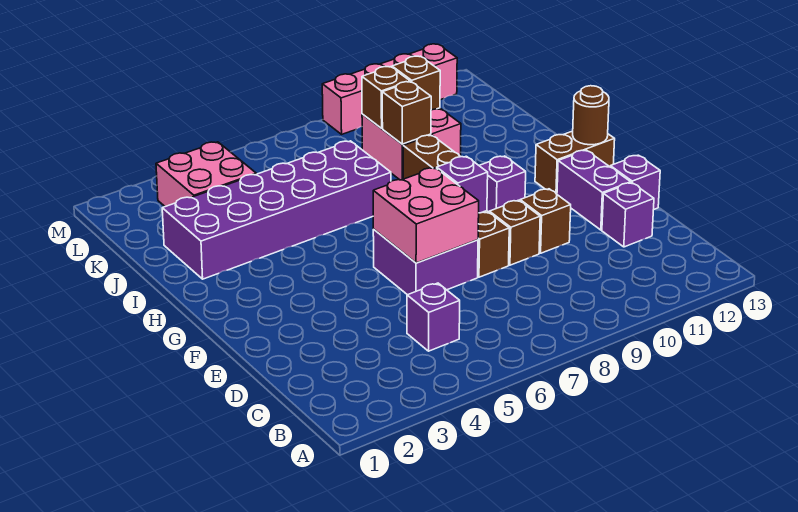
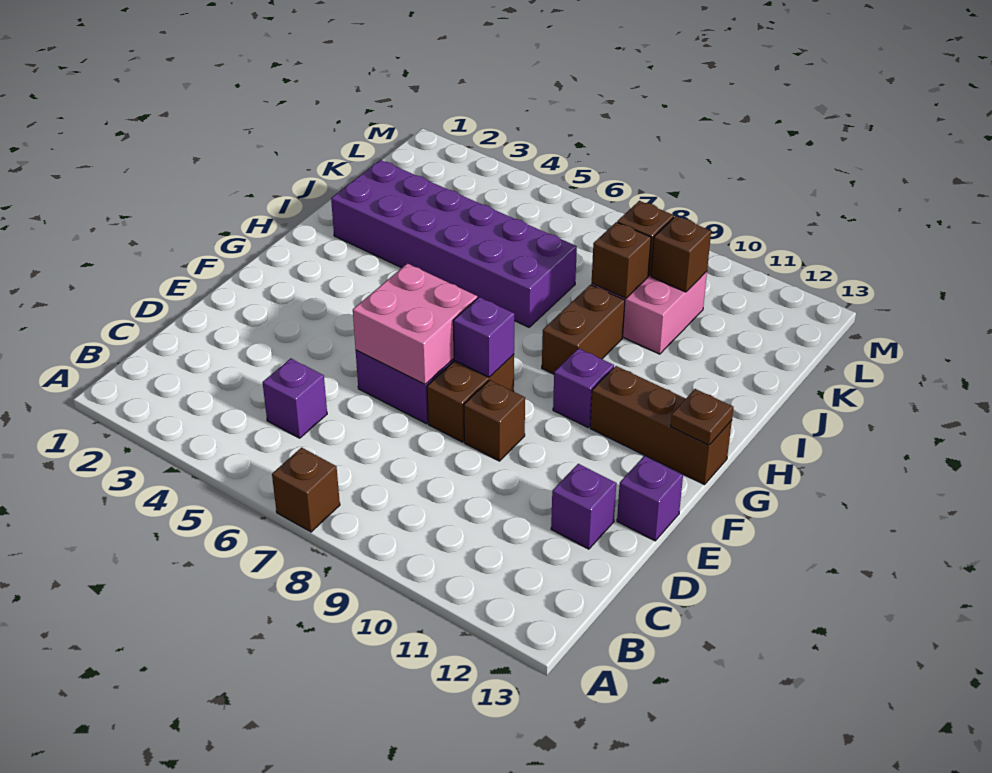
brown brick E10 level 1 -> brown brick A7 level 1
purple brick E12:F12 level 1 -> none
brown brick G12:G13 level 1 -> brown brick G11:G13 level 1
brown round brick G13 level 2 -> brown plate G13 level 2
pink brick K3:L4 level 1 -> none
pink brick M9:M12 level 1 -> none

